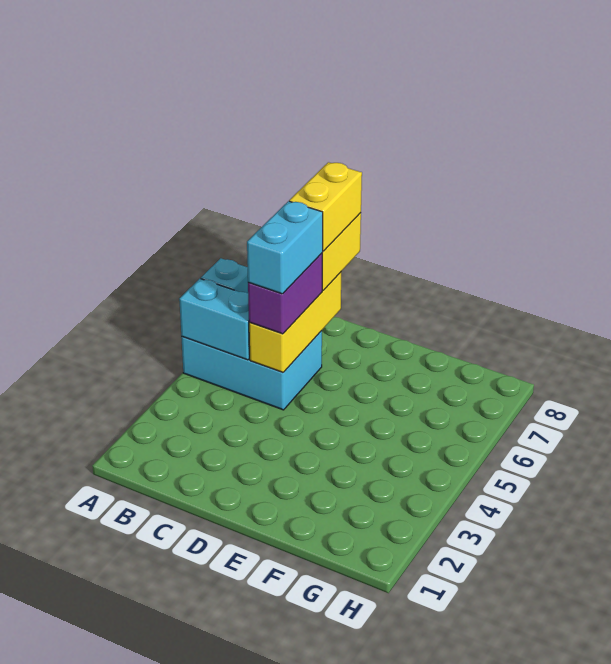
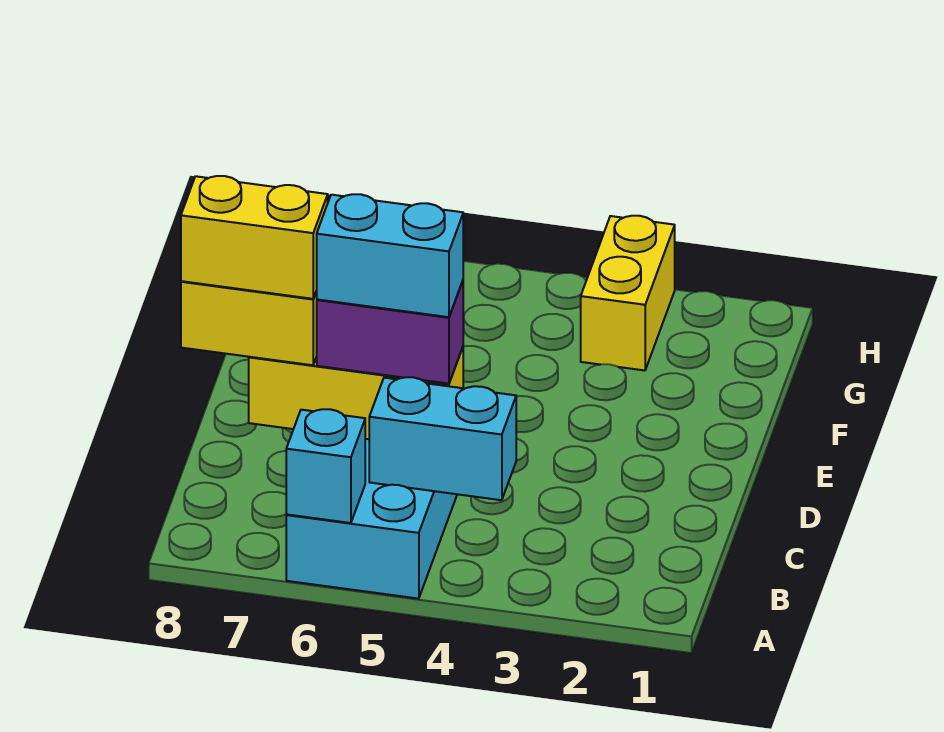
cyan brick A5:B5 level 2 -> cyan brick B4:B5 level 2
none -> yellow brick G3:H3 level 1

